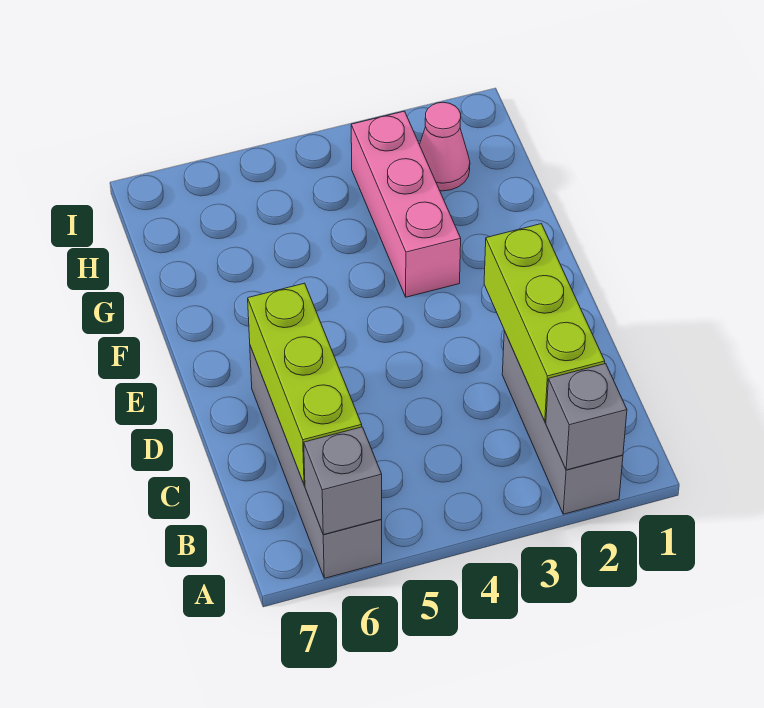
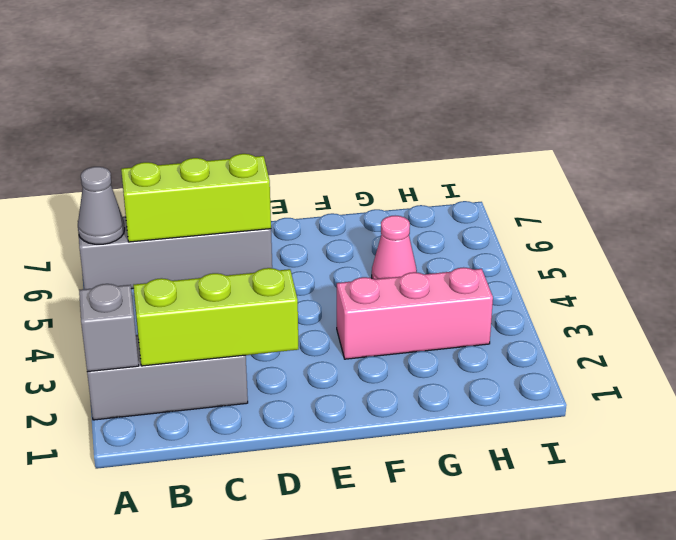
grey brick A6 level 2 -> grey cone A6 level 2
pink cone H2 level 1 -> pink cone G5 level 1

